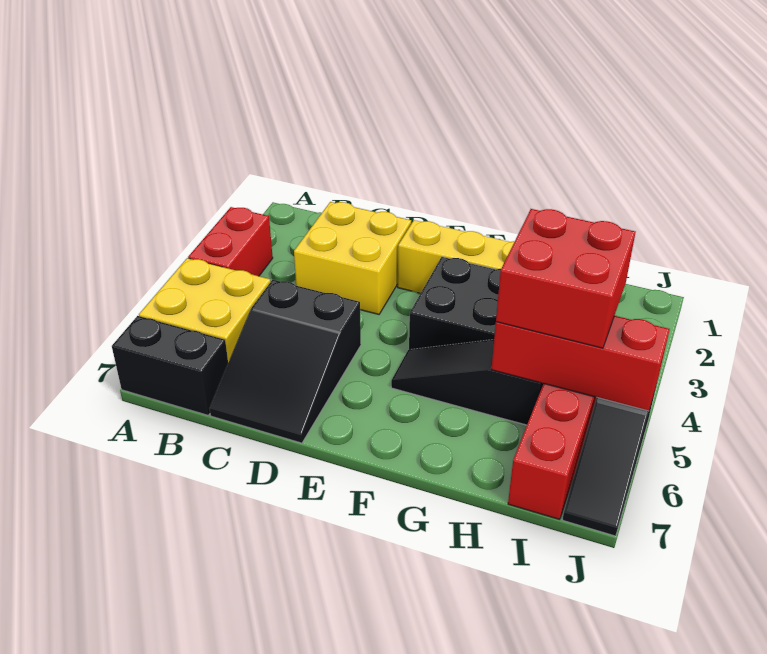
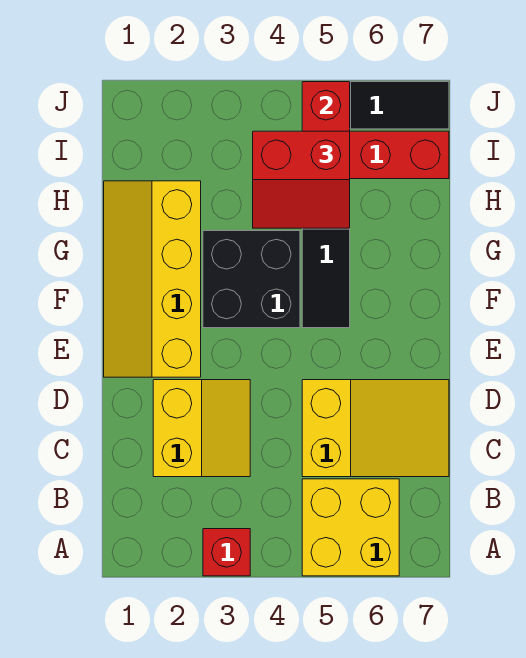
red brick A3:A4 level 1 -> red brick A3 level 1
black brick A7:B7 level 1 -> none
yellow brick C2:D3 level 1 -> yellow slope C2:D3 level 1 top 2
black slope C5:D7 level 1 top 5 -> yellow slope C5:D7 level 1 top 5
red brick H4:I5 level 3 -> red slope H4:I5 level 3 top I

